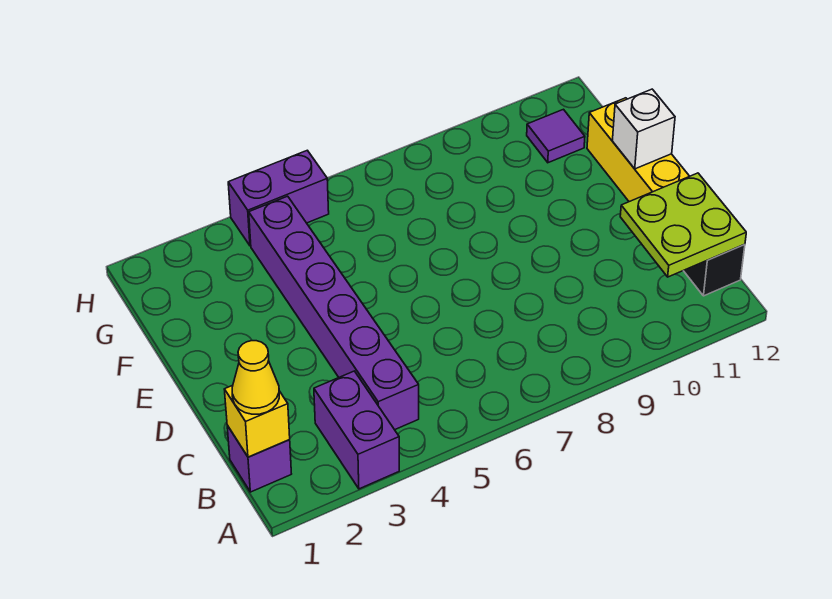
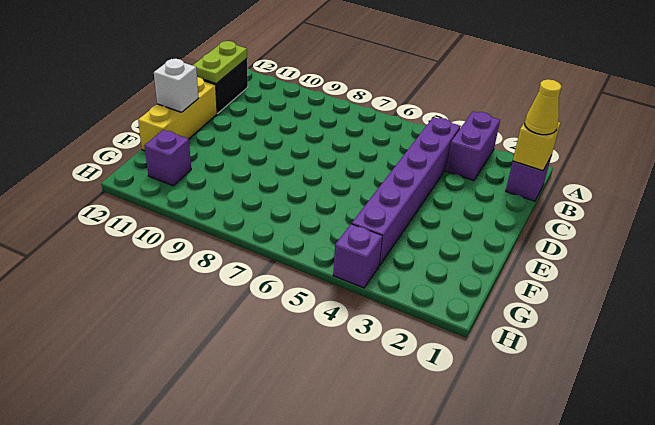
lime plate B11:C12 level 2 -> lime plate B12:C12 level 2
purple tile G11 level 1 -> purple brick G11 level 1
purple brick H4:H5 level 1 -> purple brick H4 level 1

